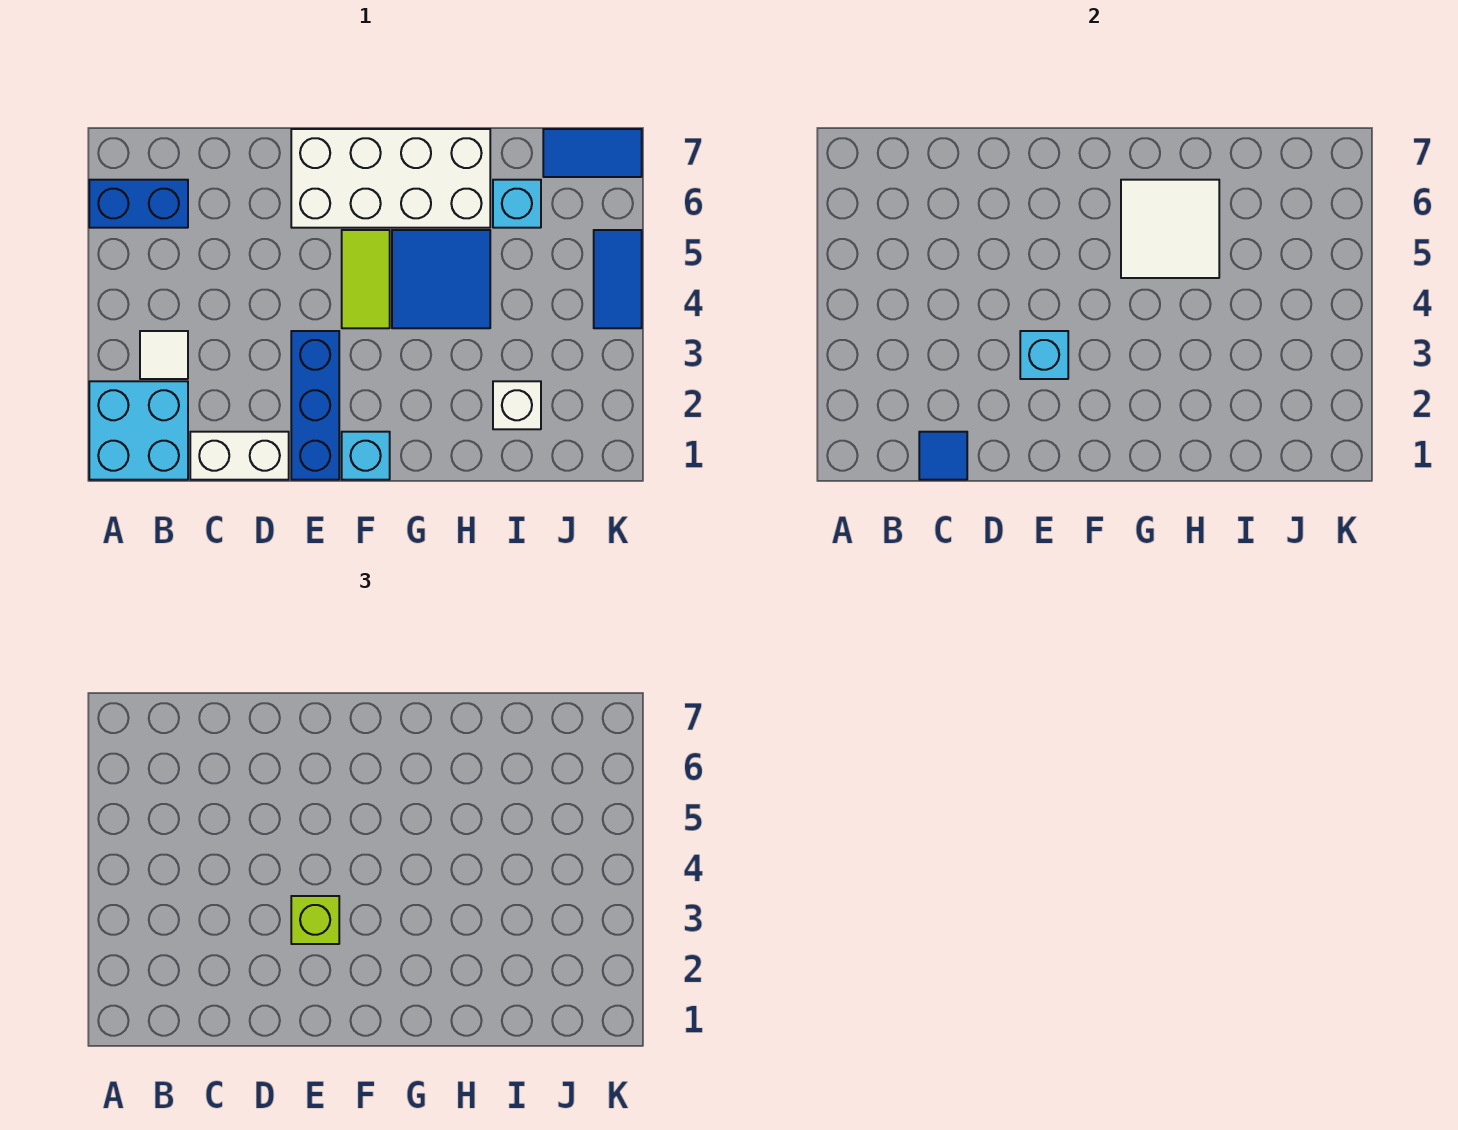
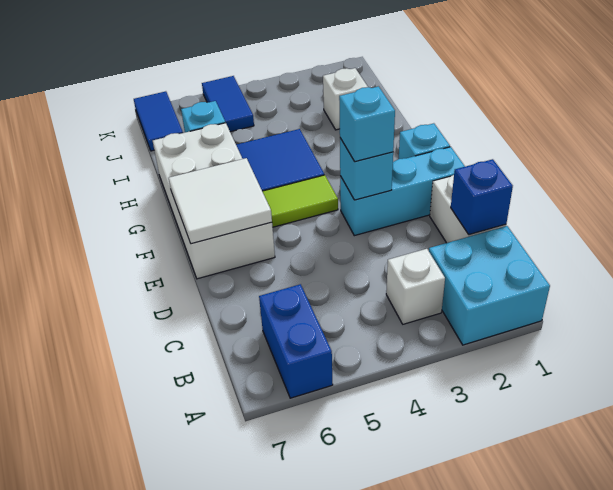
white tile B3 level 1 -> white brick B3 level 1
blue tile C1 level 2 -> blue brick C1 level 2
blue brick E1:E3 level 1 -> cyan brick E1:E3 level 1
lime brick E3 level 3 -> cyan brick E3 level 3
white tile G5:H6 level 2 -> white tile E6:F7 level 2
blue tile K4:K5 level 1 -> blue tile J5:K5 level 1

